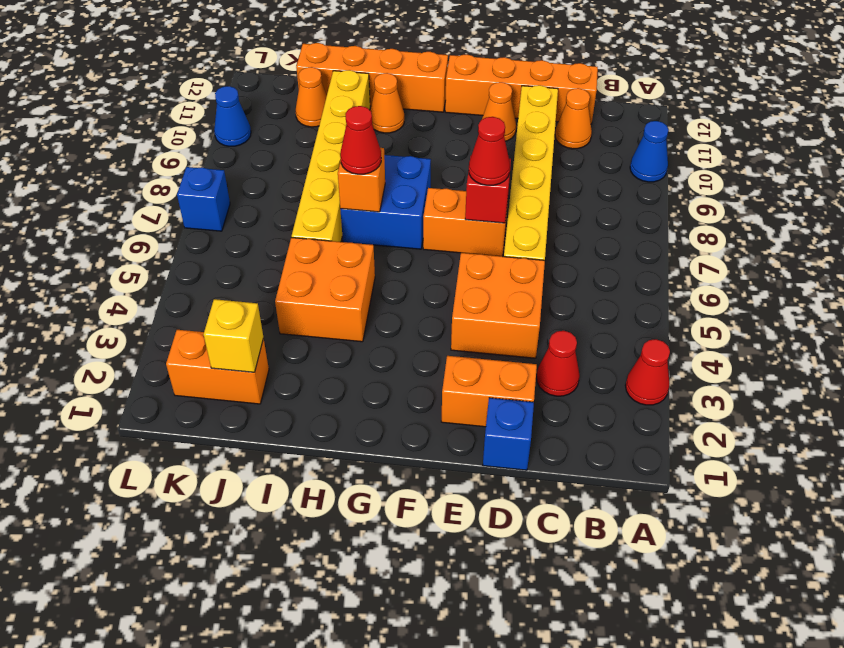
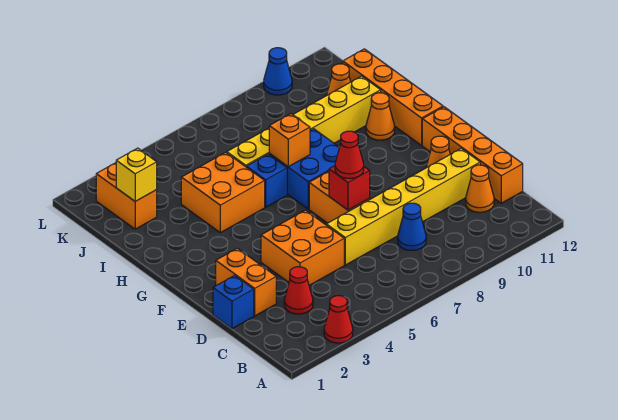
blue cone A10 level 1 -> blue cone C8 level 1
red cone H7 level 3 -> none
blue brick L7 level 1 -> blue brick H6 level 1

